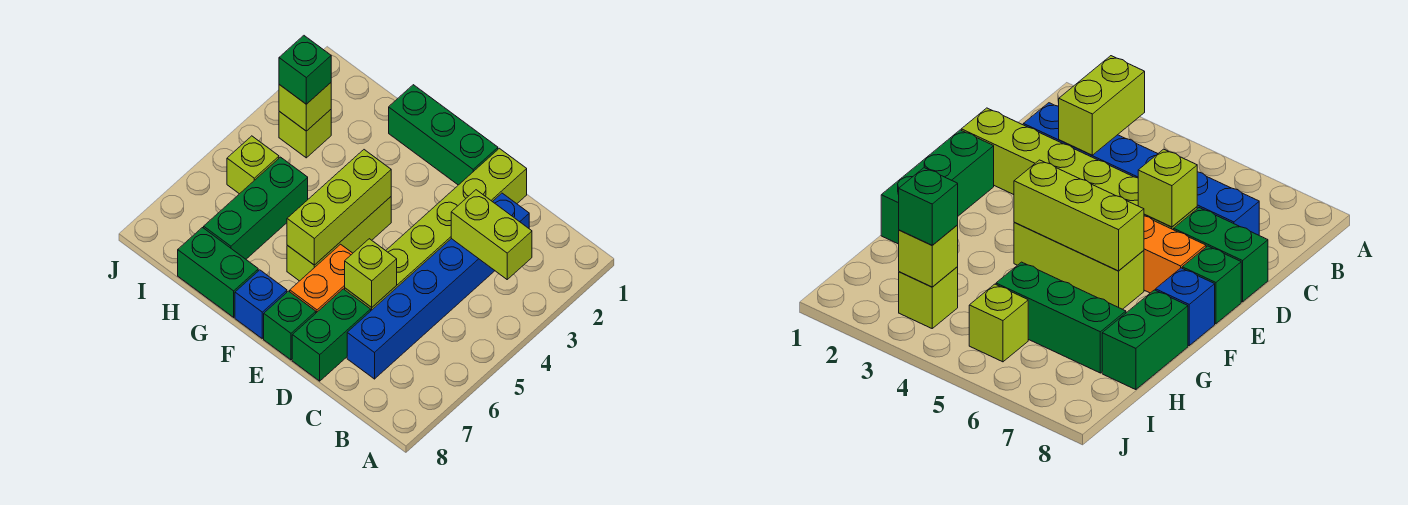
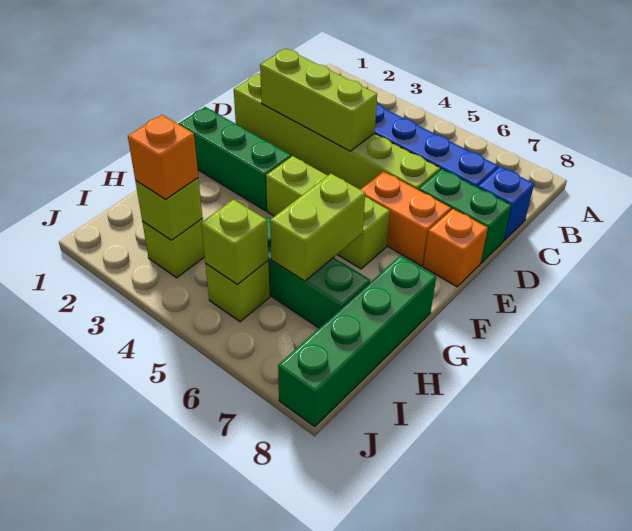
lime brick B3:C3 level 2 -> lime brick G6:H6 level 2
lime brick D6 level 2 -> lime brick I5 level 2
green brick E1:G1 level 1 -> green brick F1:F3 level 1
green brick E8 level 1 -> orange brick E8 level 1
lime brick F4:F6 level 2 -> lime brick D2:D4 level 2
blue brick F8 level 1 -> blue brick C8 level 1
green brick G8:H8 level 1 -> green brick G8:J8 level 1
green brick I3 level 3 -> orange brick I3 level 3

